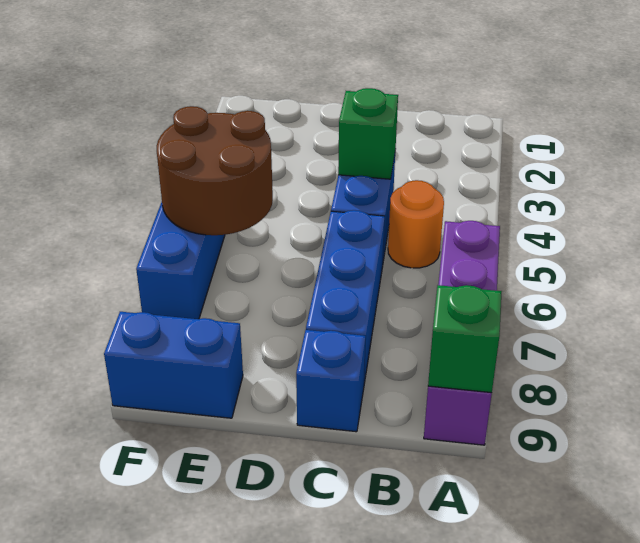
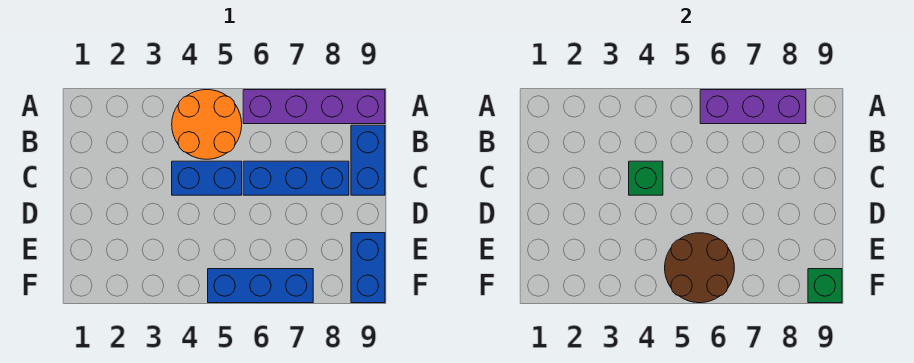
none -> purple brick A6:A8 level 2
green brick A9 level 2 -> green brick F9 level 2
orange round brick B5 level 1 -> orange round brick A4:B5 level 1
blue brick C9 level 1 -> blue brick B9:C9 level 1

